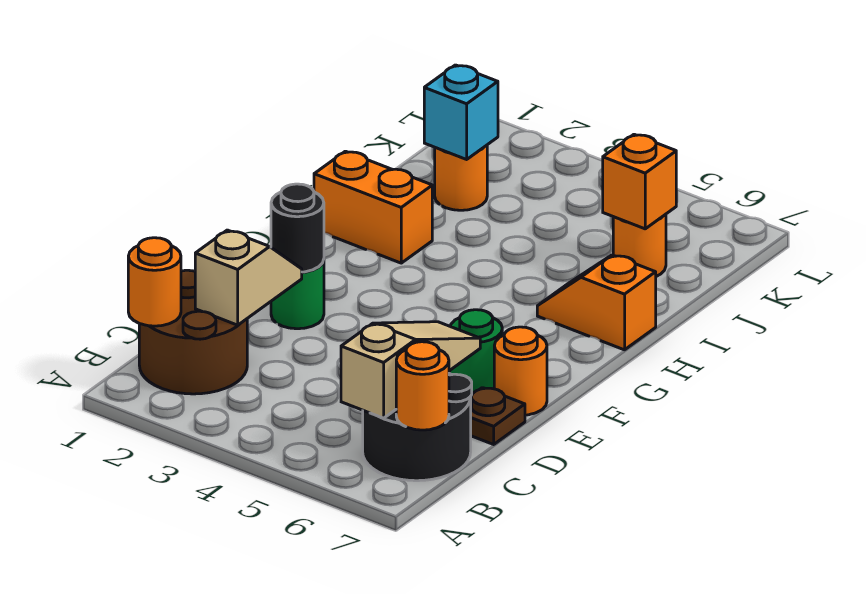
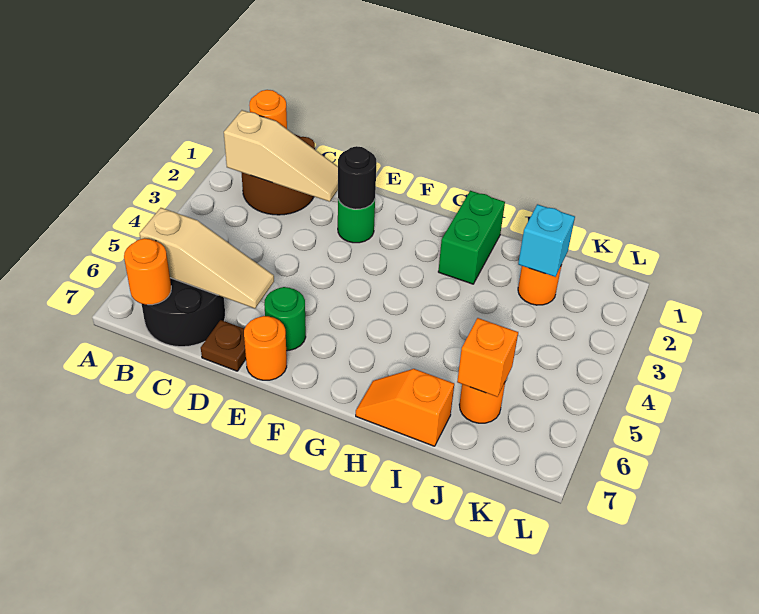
tan slope C2:D2 level 2 top C -> tan slope B2:D2 level 2 top B
orange brick H1:H2 level 1 -> green brick H1:H2 level 1
orange slope H6:H7 level 1 top 7 -> orange slope H7:I7 level 1 top I

